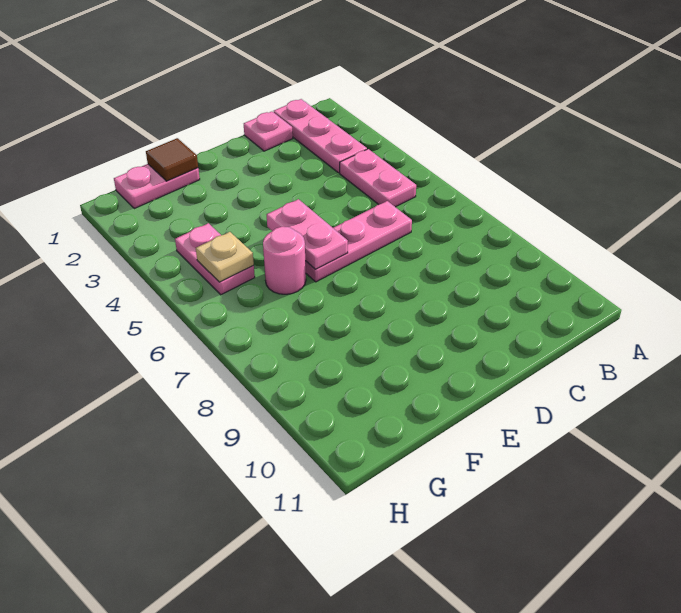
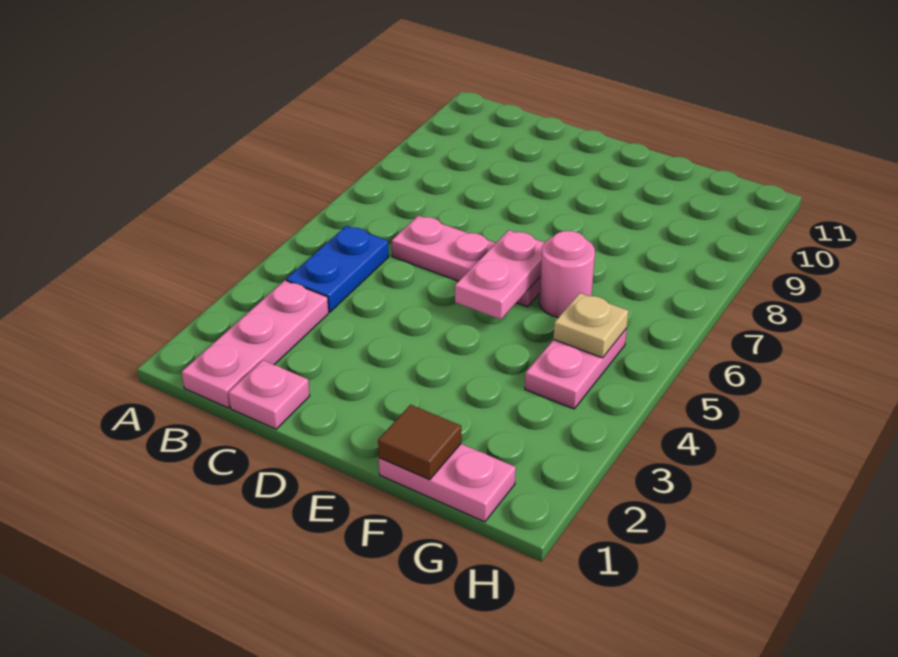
pink plate B4:B5 level 1 -> blue plate B4:B5 level 1

